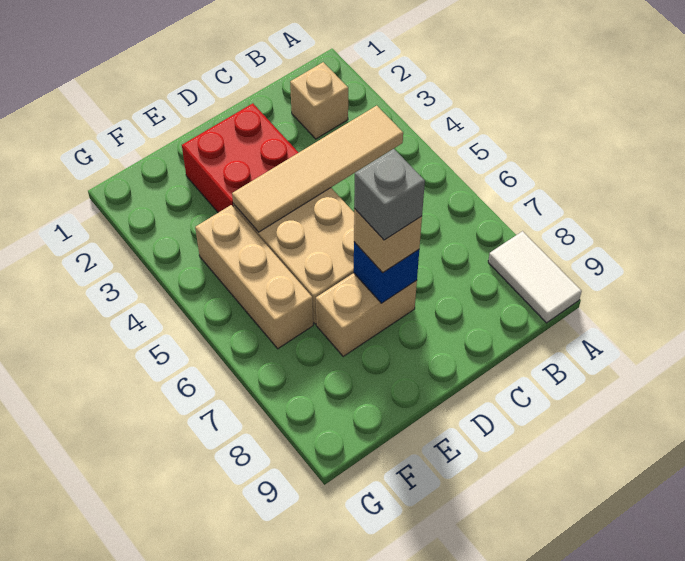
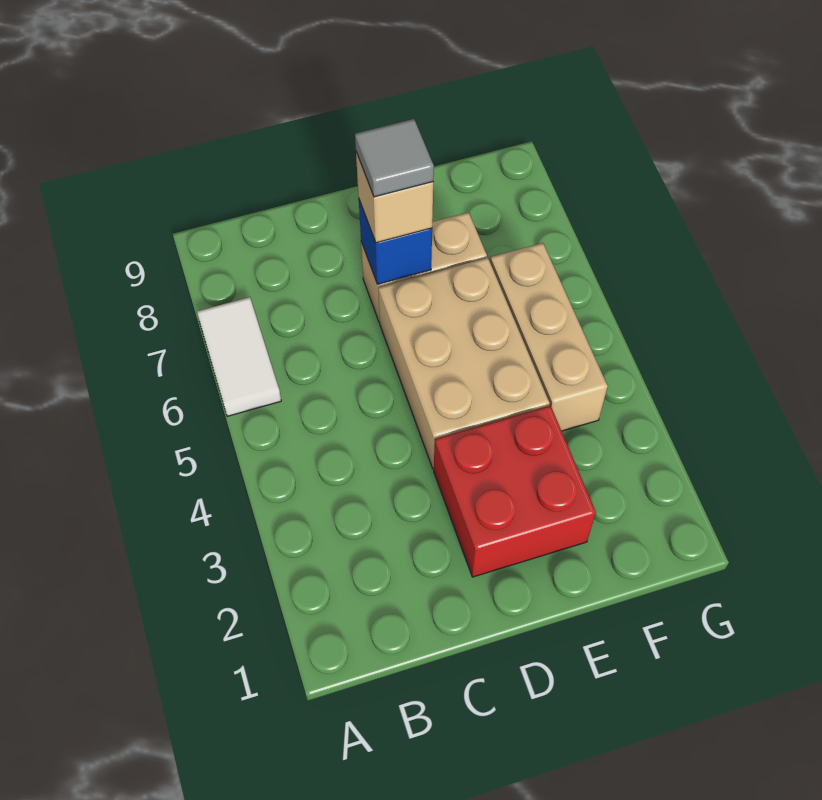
white tile A8:A9 level 1 -> white tile A6:A7 level 1
tan brick B2 level 1 -> none
tan tile B4:E4 level 2 -> none
grey brick D7 level 4 -> grey tile D7 level 4

